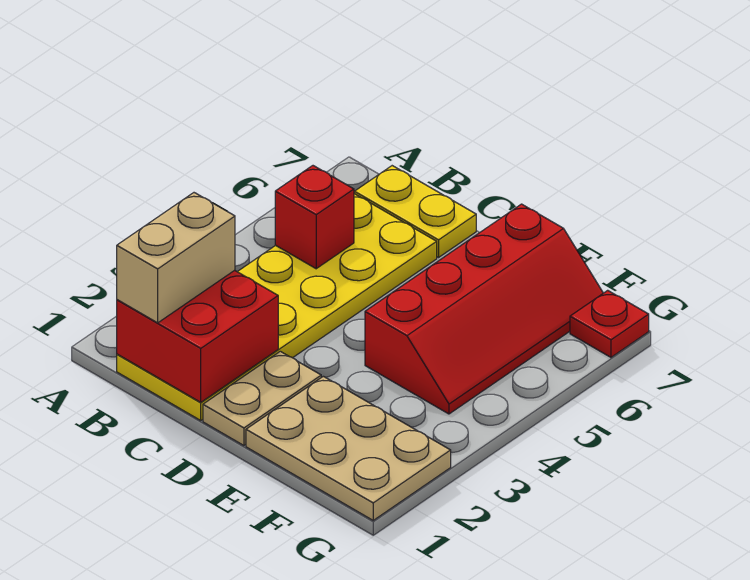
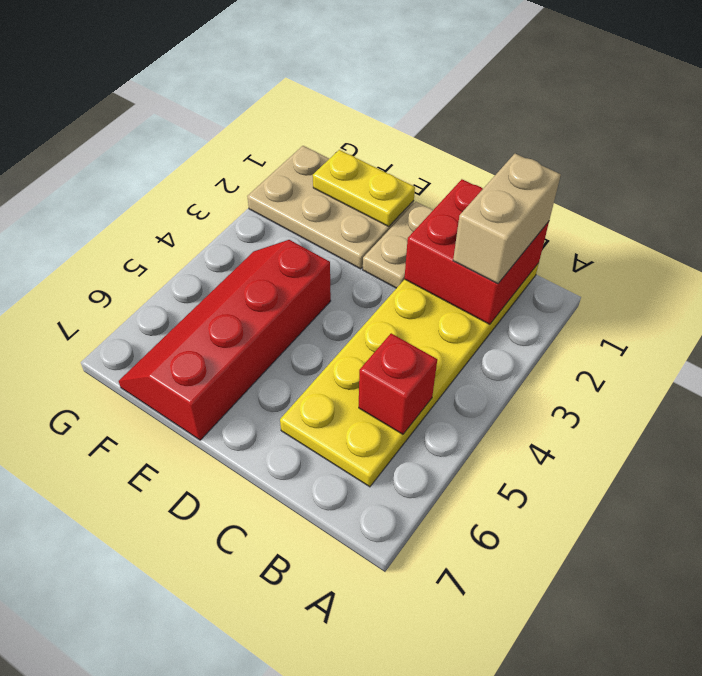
yellow plate B7:C7 level 1 -> yellow plate E1:F1 level 2
red plate G7 level 1 -> none

